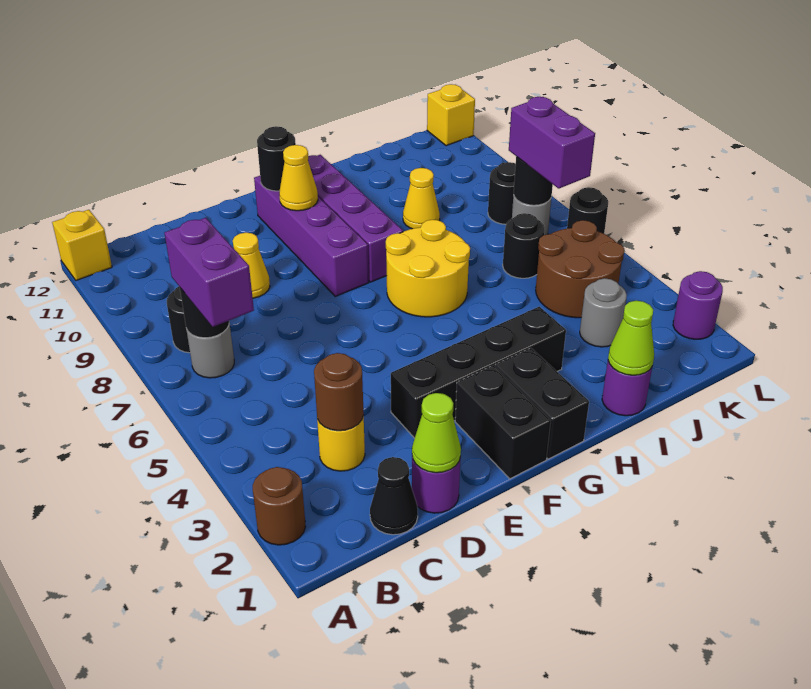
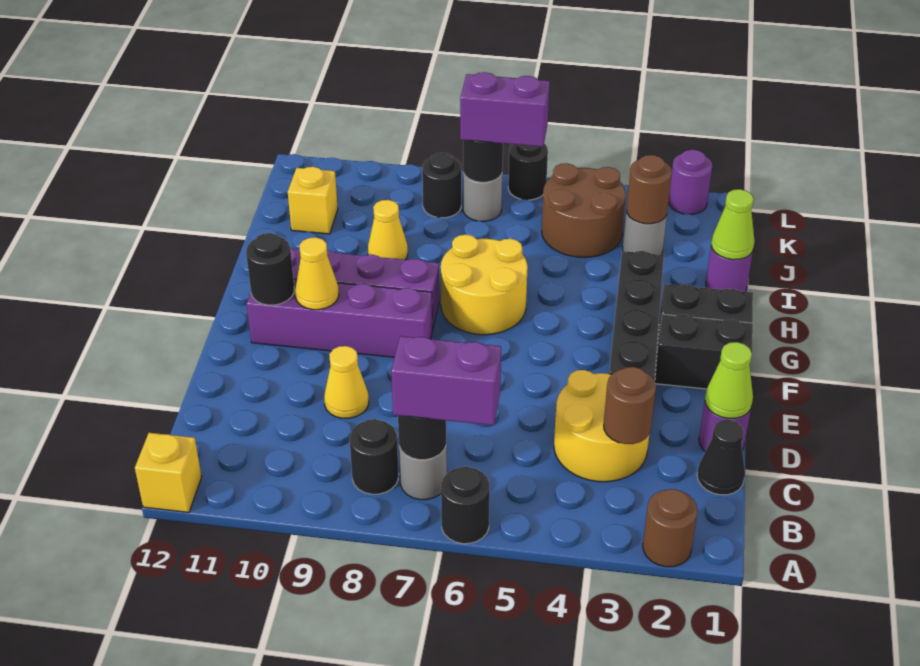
yellow round brick C3 level 1 -> yellow round brick C3:D4 level 1
none -> brown round brick J3 level 2
black round brick J6 level 1 -> black round brick A6 level 1
yellow brick L12 level 1 -> yellow brick J11 level 1

